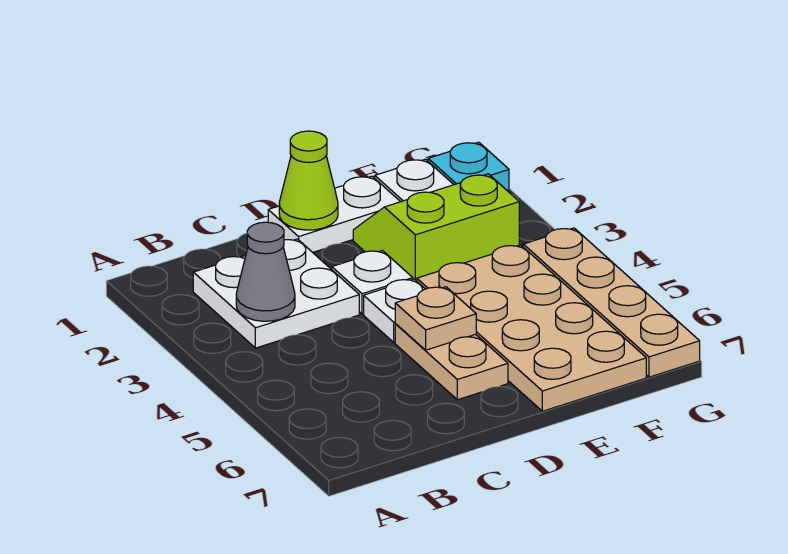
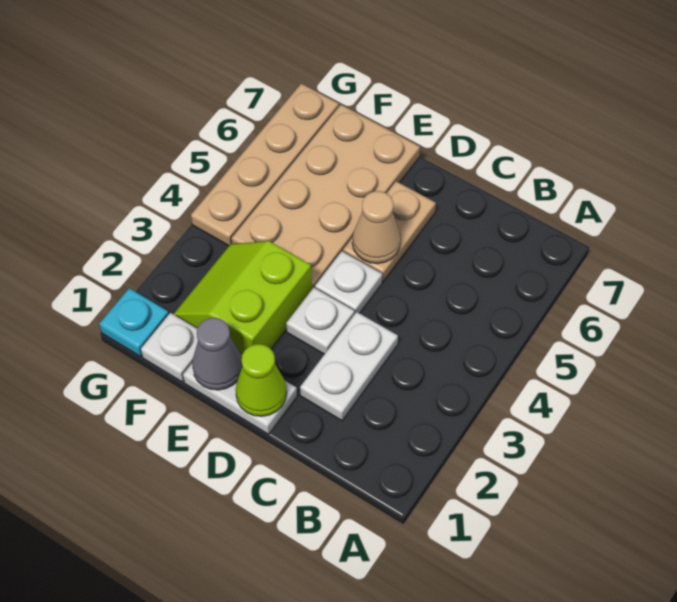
white plate B2:C3 level 1 -> white plate C2:C3 level 1
grey cone B3 level 2 -> grey cone E1 level 2
tan plate D5 level 2 -> tan cone D5 level 2
lime slope E2:F3 level 1 top 3 -> lime slope E2:F3 level 1 top E

